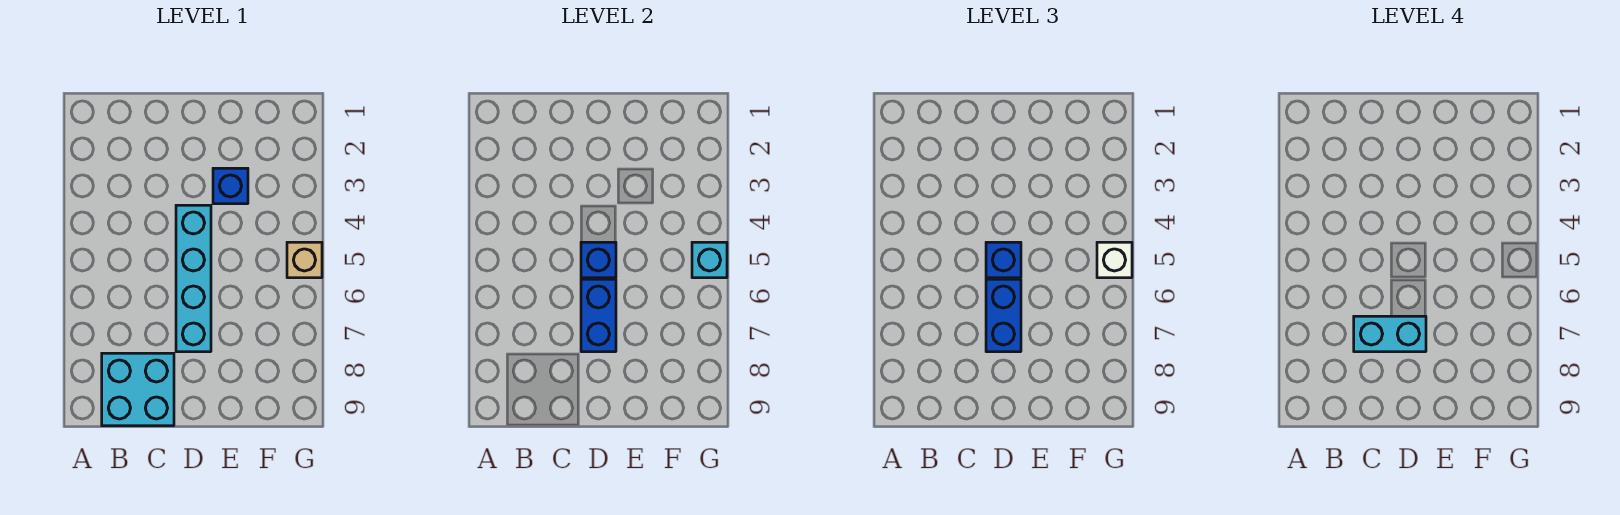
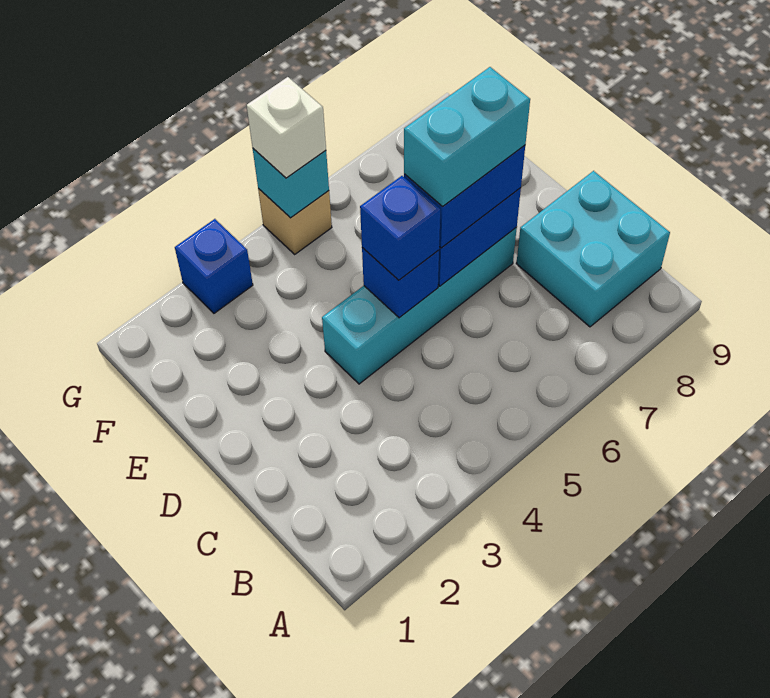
cyan brick C7:D7 level 4 -> cyan brick D6:D7 level 4
blue brick E3 level 1 -> blue brick G3 level 1

